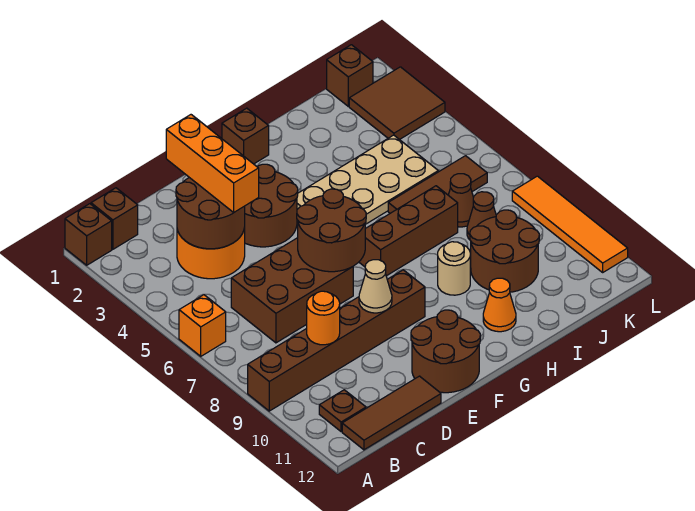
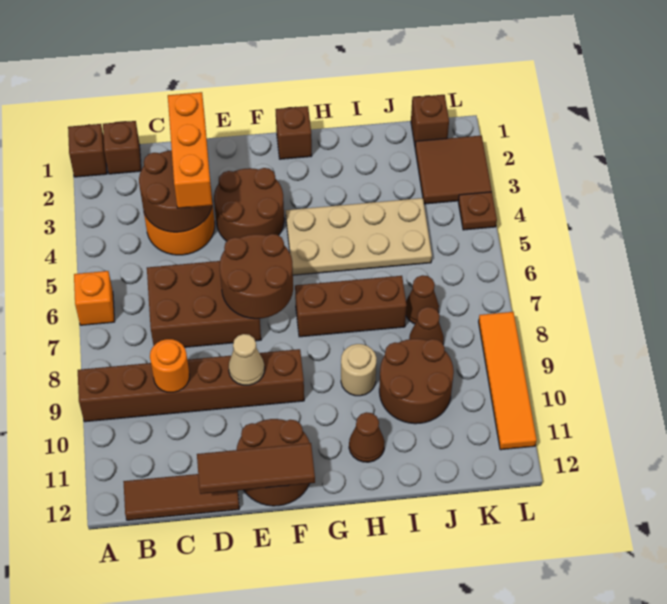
brown plate B11 level 1 -> brown plate L4 level 1
orange cone H11 level 1 -> brown cone H11 level 1
brown tile I6:K6 level 1 -> brown tile D12:F12 level 2

